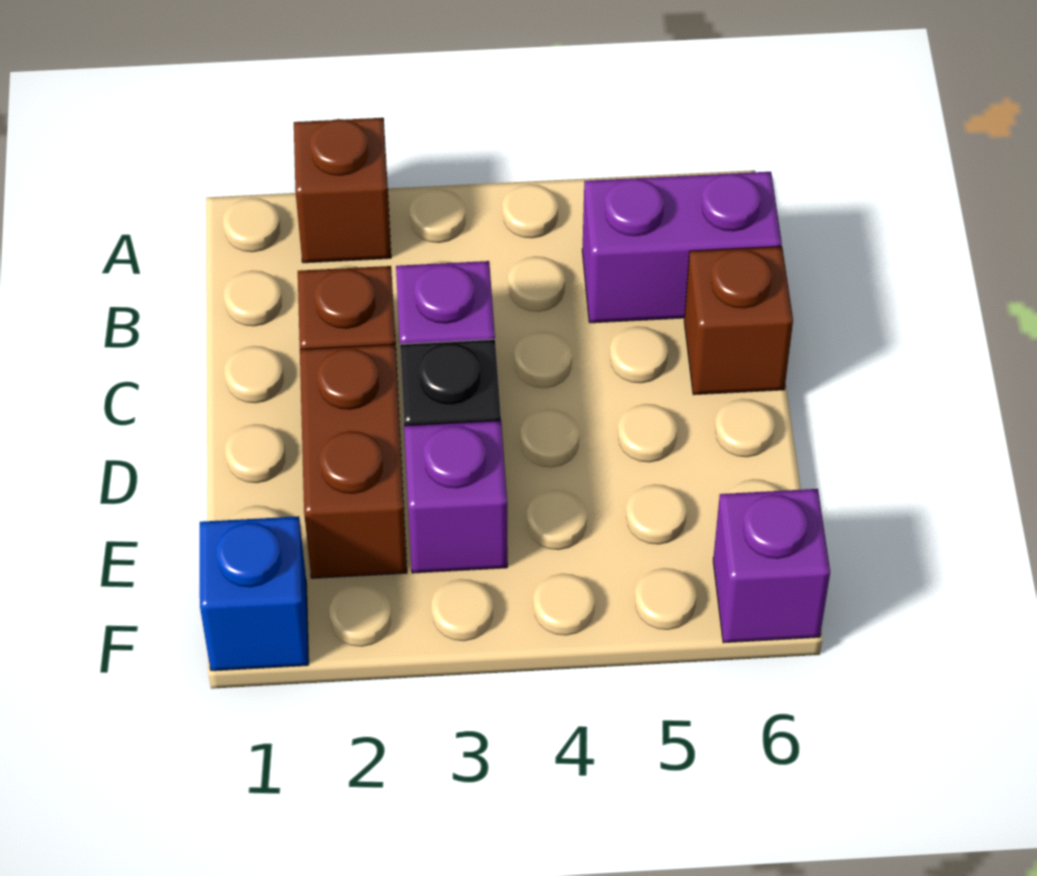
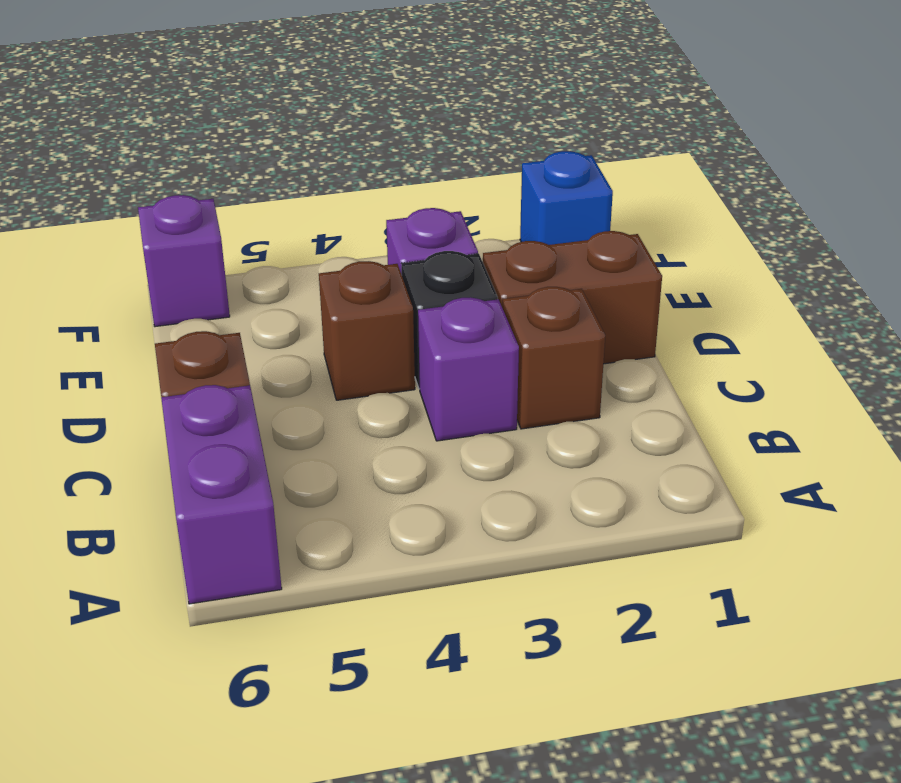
brown brick A2 level 1 -> brown brick D4 level 1
purple brick B5:B6 level 1 -> purple brick A6:B6 level 1
brown brick D2:E2 level 1 -> brown brick D1:D2 level 1

